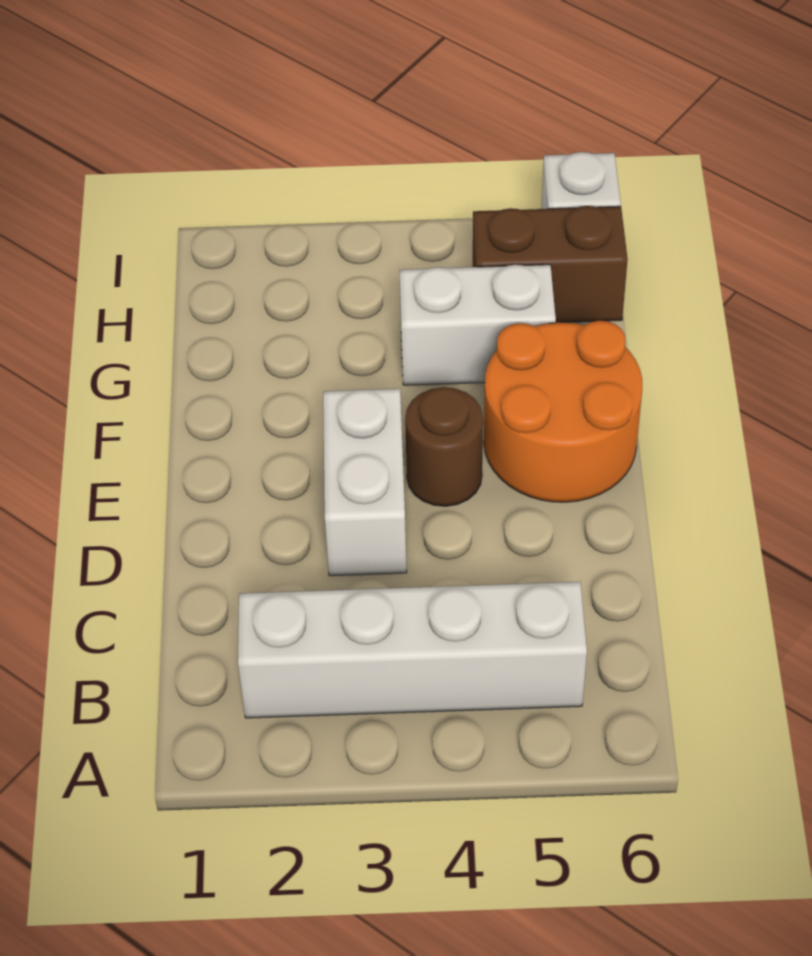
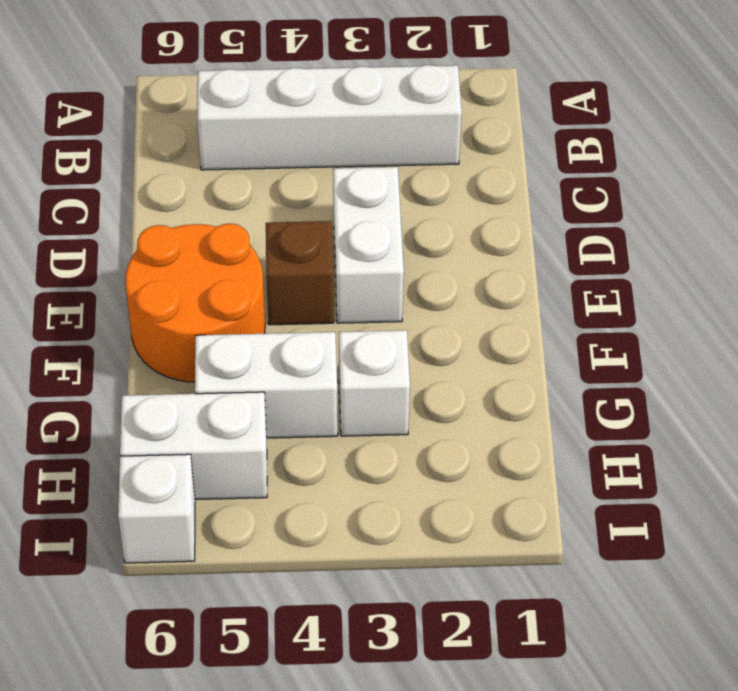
brown round brick E4 level 1 -> brown brick E4 level 1
none -> white brick G3 level 1
brown brick H5:H6 level 1 -> white brick H5:H6 level 1

